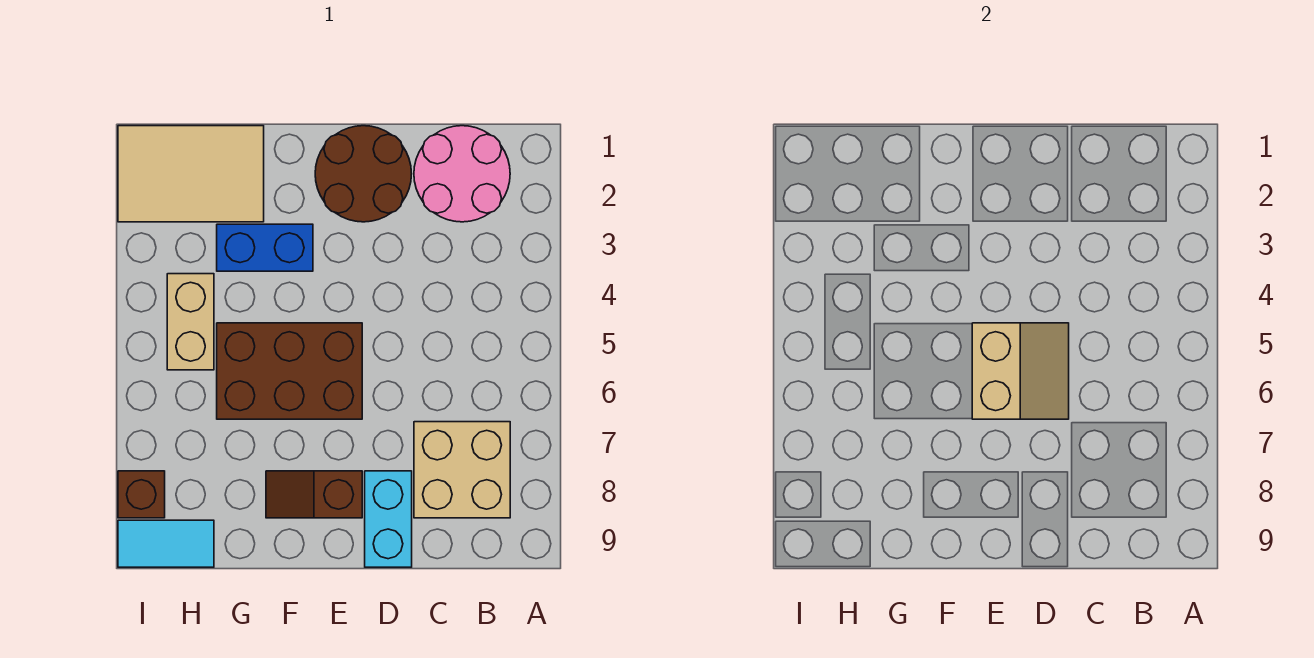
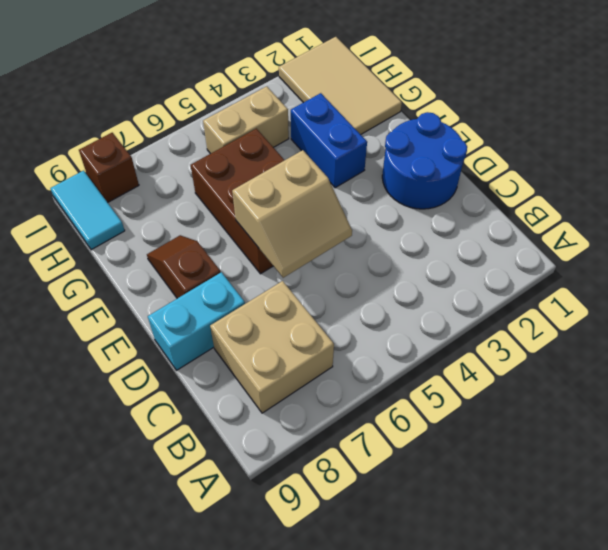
pink round brick B1:C2 level 1 -> none
brown round brick D1:E2 level 1 -> blue round brick D1:E2 level 1

